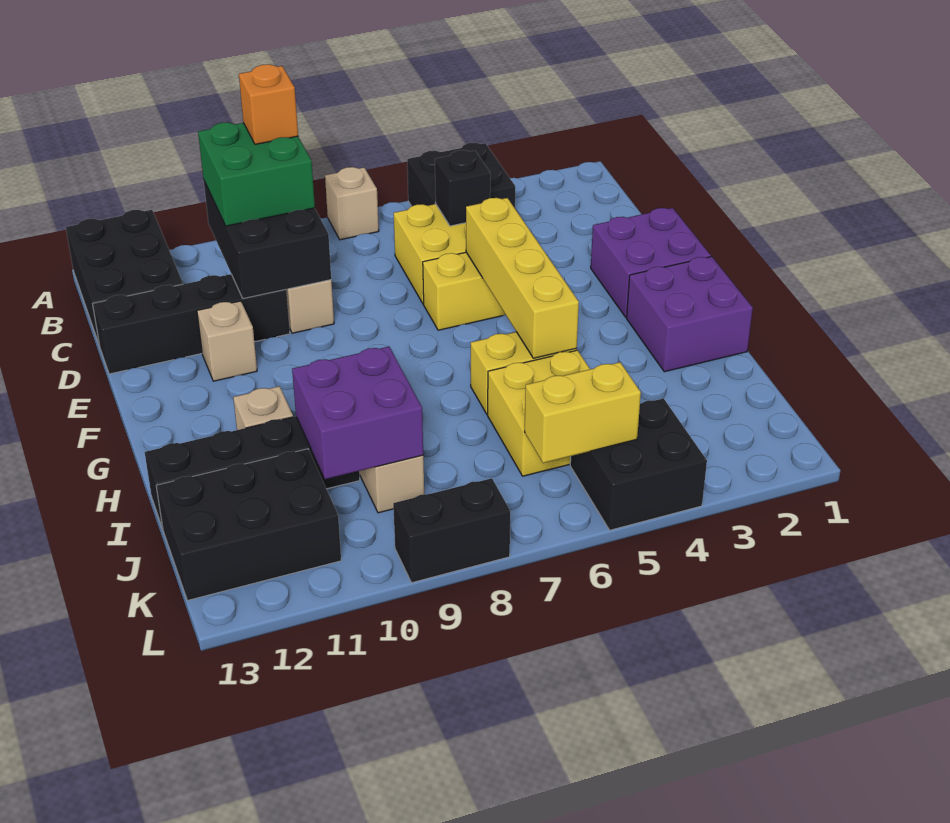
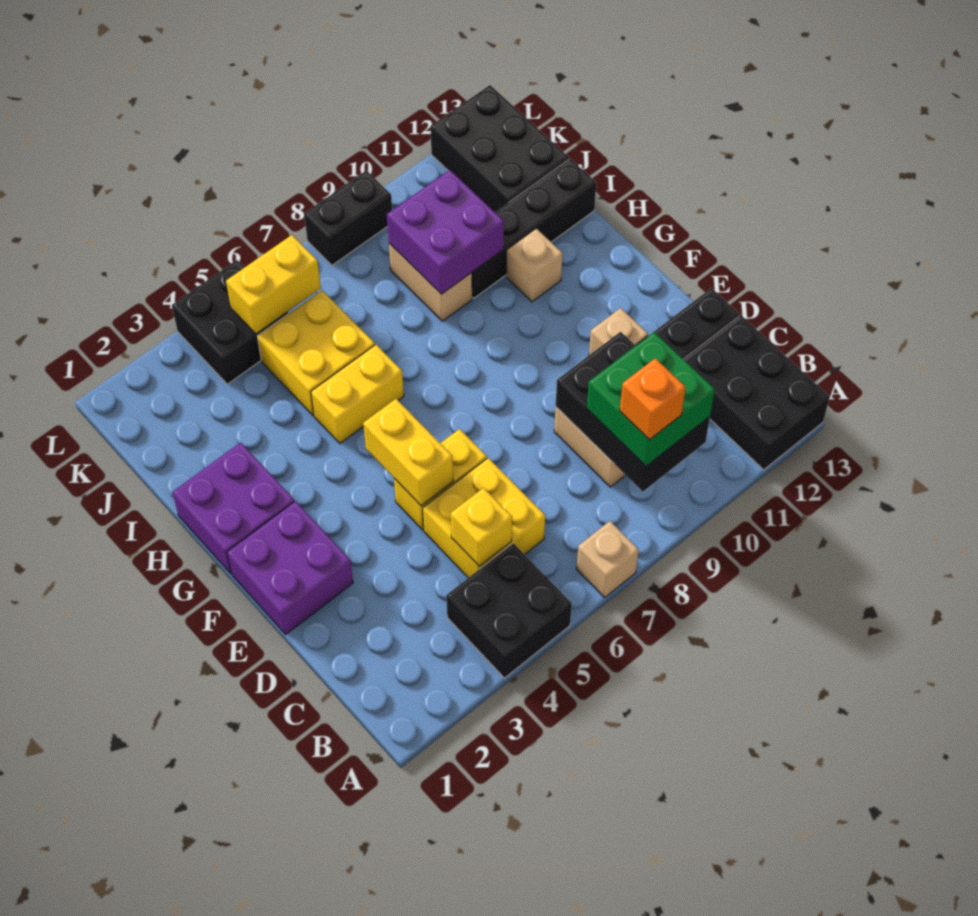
black brick C5 level 2 -> yellow brick C5 level 2
yellow brick E5:H5 level 2 -> yellow brick E5:F5 level 2
black brick J11:K13 level 1 -> black brick J12:L13 level 1

